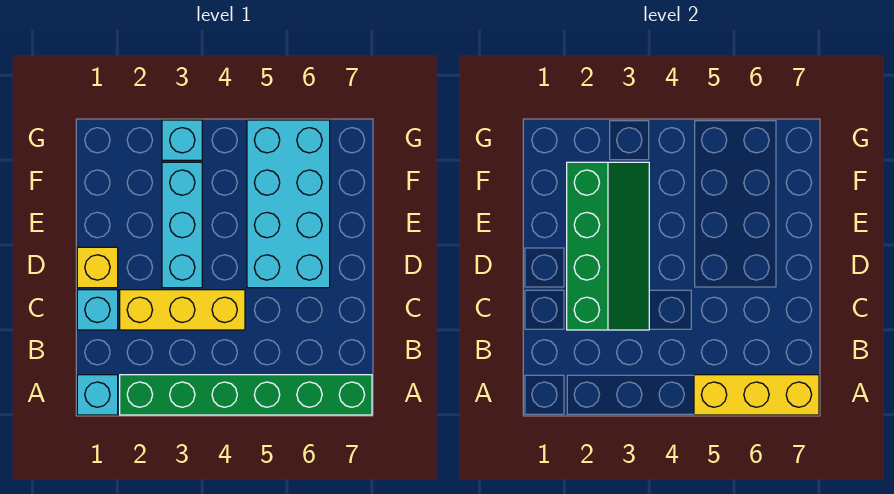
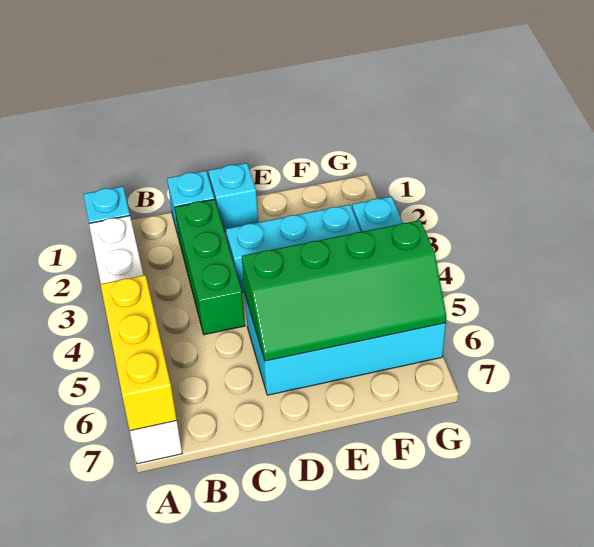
green brick A2:A7 level 1 -> white brick A2:A7 level 1
yellow brick C2:C4 level 1 -> green brick C2:C4 level 1
green slope C2:F3 level 2 top 2 -> green slope D5:G6 level 2 top 5
yellow brick D1 level 1 -> cyan brick D1 level 1

